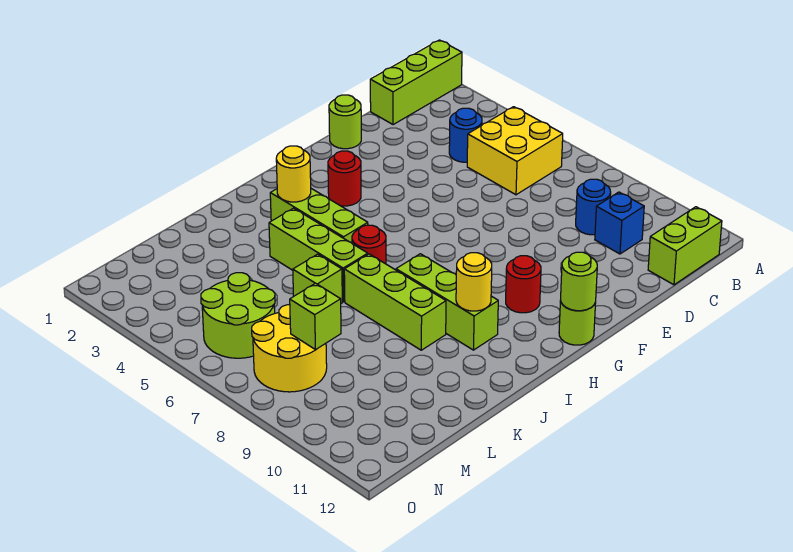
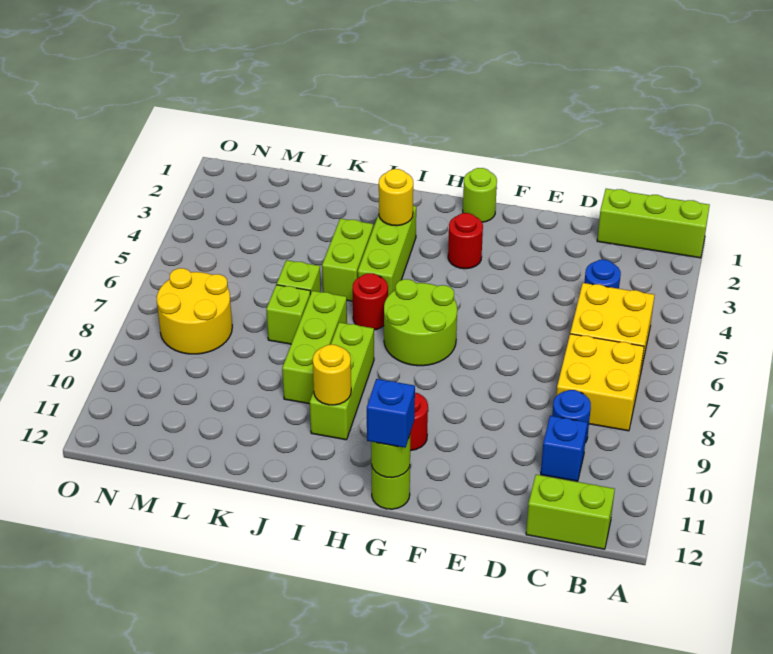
none -> yellow brick B7:C8 level 1
lime round brick E1 level 1 -> lime round brick G1 level 1
none -> blue brick G12 level 3
lime brick J4:J6 level 1 -> lime brick J4:J5 level 1
lime round brick M5:N6 level 1 -> lime round brick G6:H7 level 1
lime brick M8 level 2 -> lime brick K7 level 1

